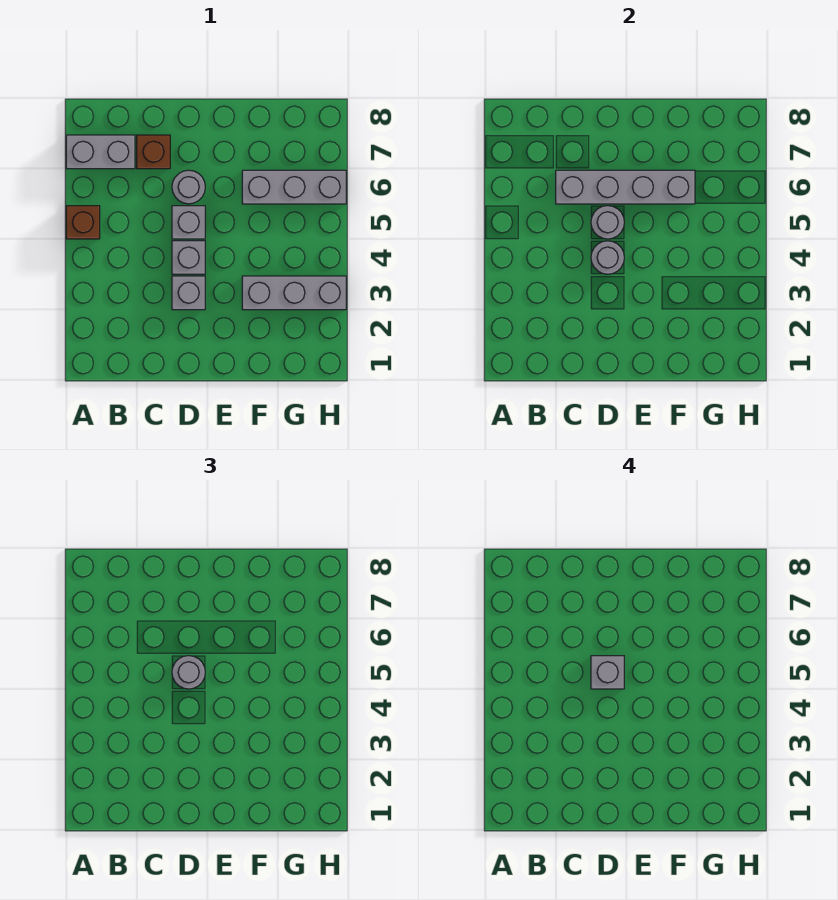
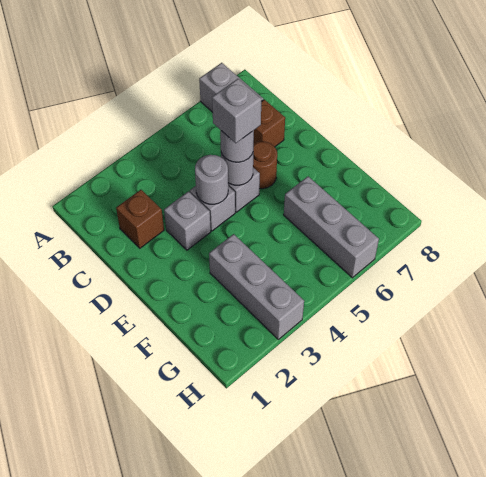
brown brick A5 level 1 -> brown brick C2 level 1
grey brick C6:F6 level 2 -> none
grey round brick D6 level 1 -> brown round brick D6 level 1

